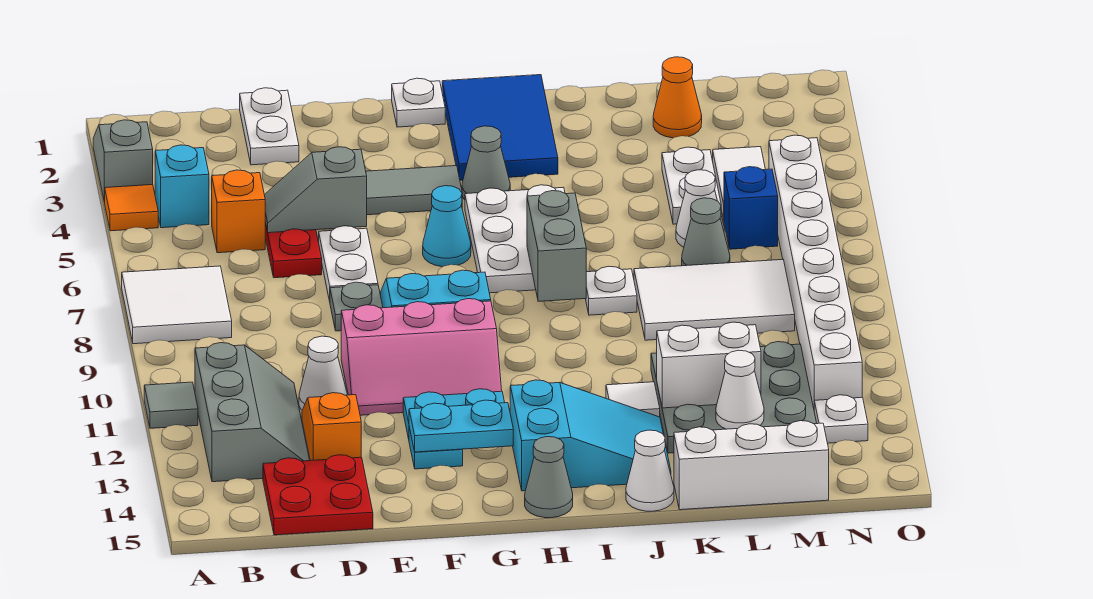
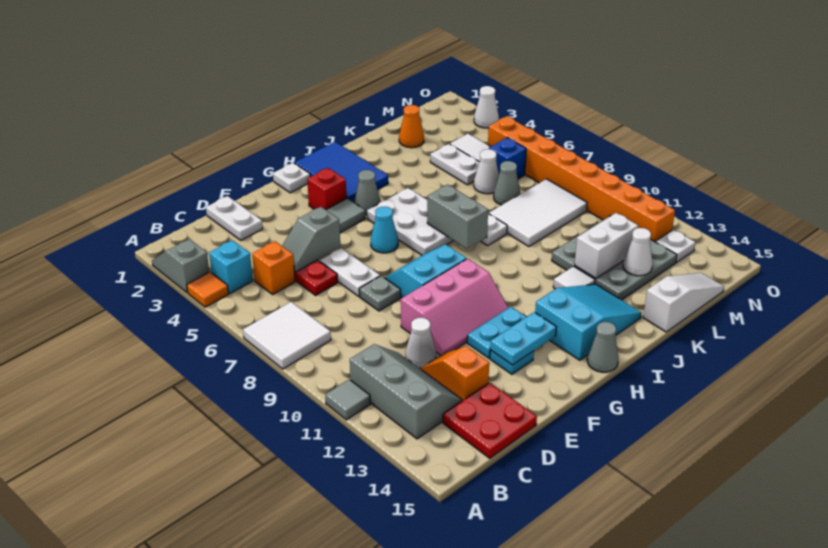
none -> red brick G3 level 1
white cone J15 level 1 -> white cone O3 level 1
white brick K15:M15 level 1 -> white slope K15:M15 level 1 top K
white brick N5:N12 level 1 -> orange brick N5:N12 level 1

